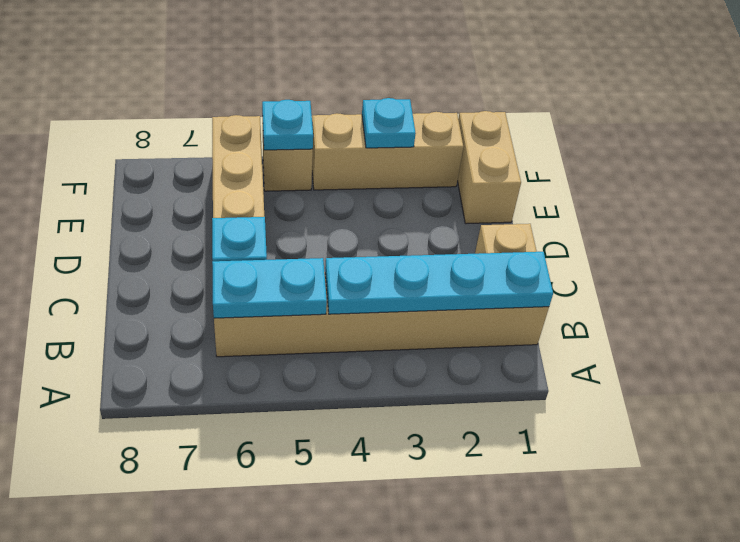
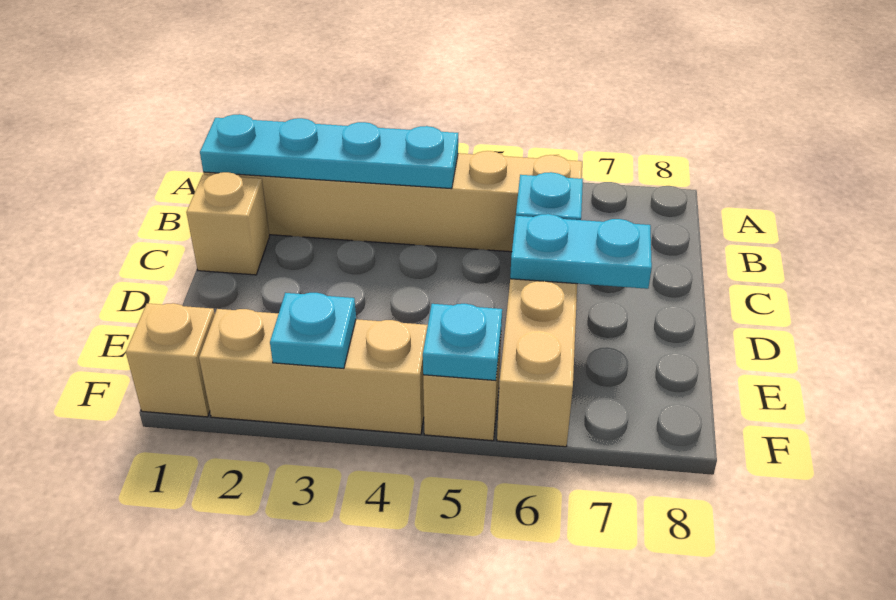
cyan plate B5:B6 level 2 -> cyan plate D6:D7 level 2
tan brick E1:F1 level 1 -> tan brick F1 level 1

